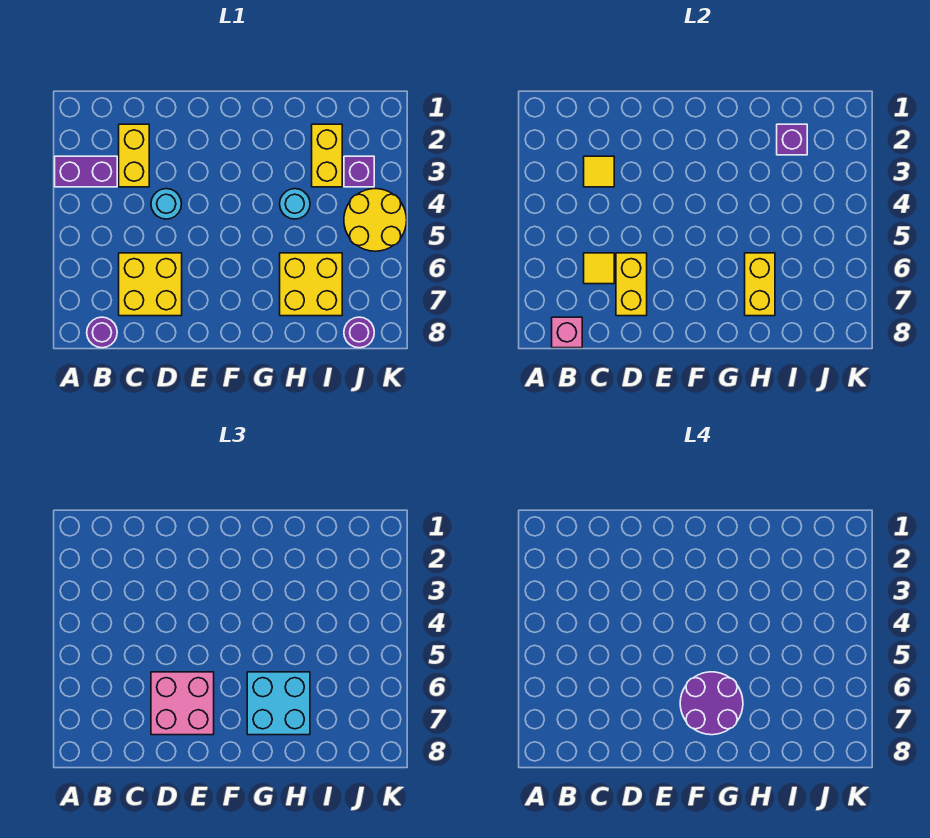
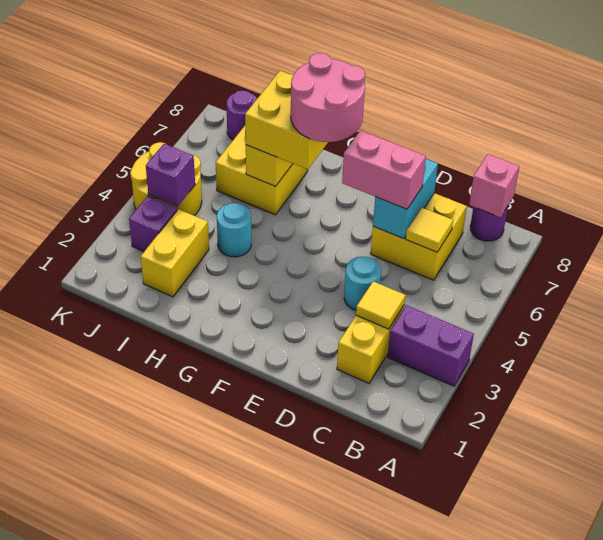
yellow brick D6:D7 level 2 -> cyan brick D6:D7 level 2
pink brick D6:E7 level 3 -> pink brick D6:E6 level 3
purple round brick F6:G7 level 4 -> pink round brick F6:G7 level 4
cyan brick G6:H7 level 3 -> yellow brick G6:H7 level 3
purple brick I2 level 2 -> purple brick J4 level 2

